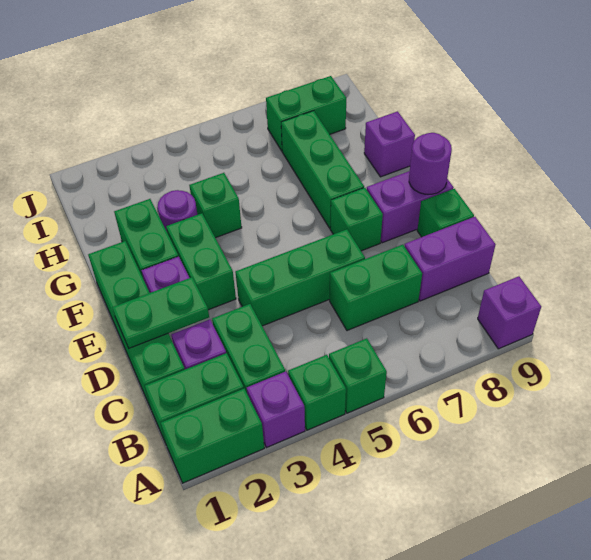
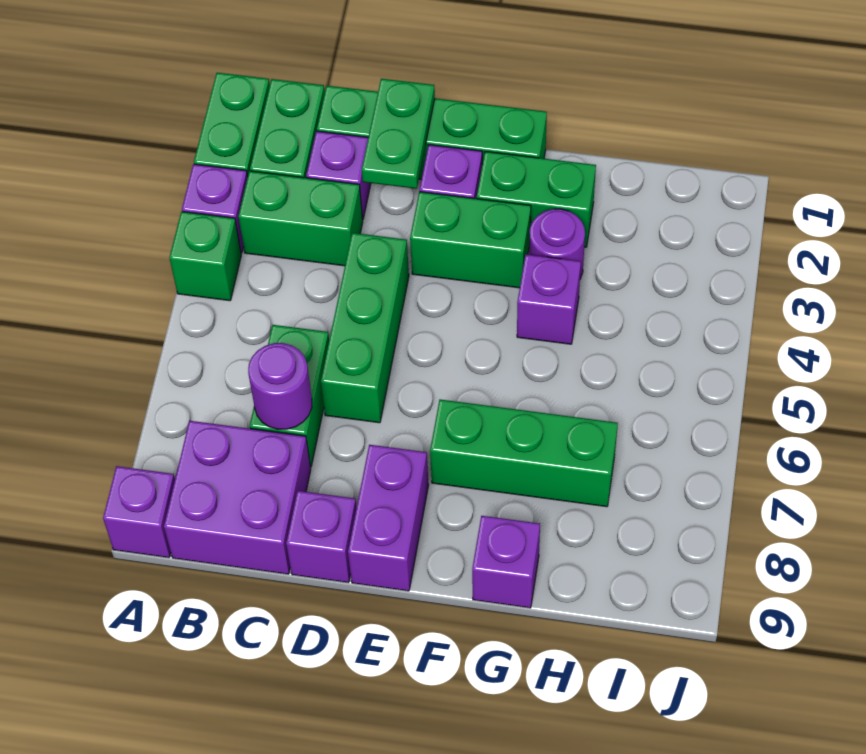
green brick A5 level 1 -> none
purple brick C8:C9 level 1 -> purple brick B8:C9 level 1
green brick D9 level 1 -> purple brick D9 level 1
green brick E7 level 1 -> none
purple round brick E9 level 2 -> purple round brick C7 level 2
green brick G4 level 1 -> purple brick G4 level 1
green brick I7:I8 level 1 -> none

